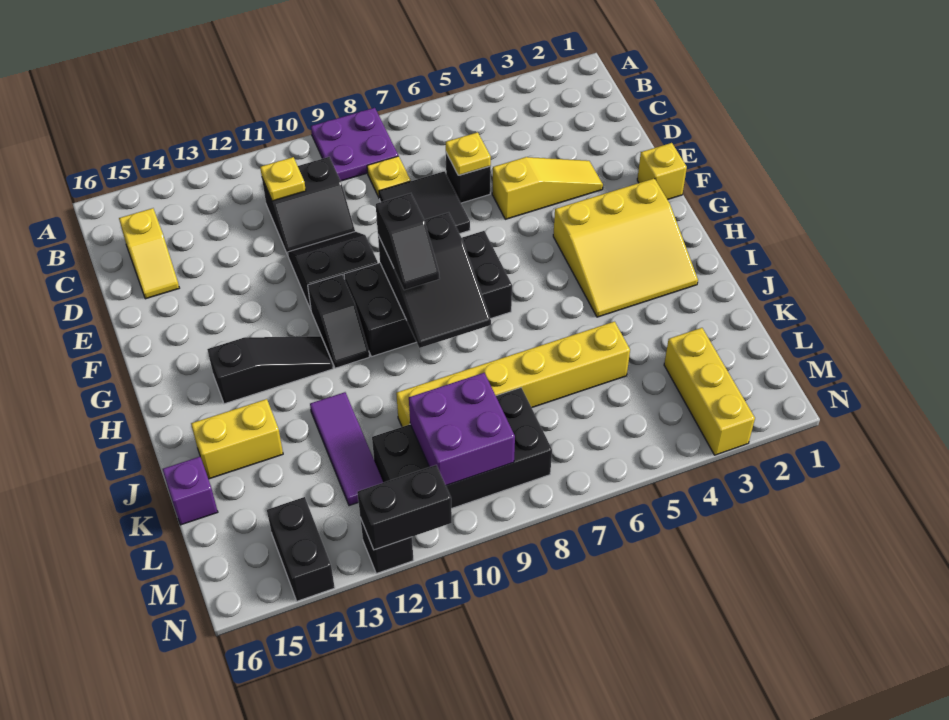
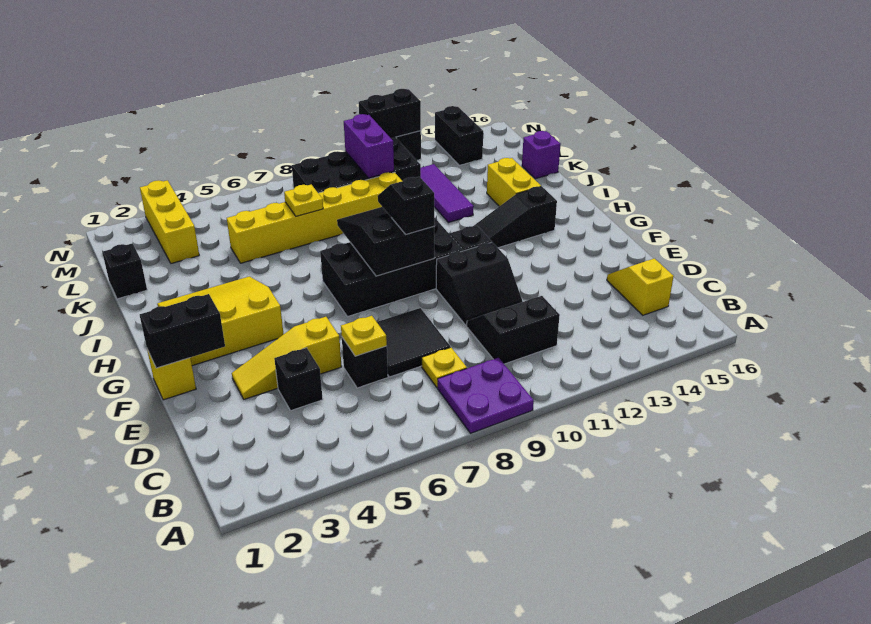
yellow plate C11 level 2 -> yellow plate K7 level 2
none -> black brick D4 level 1
none -> black brick F1:F2 level 2
yellow brick J14:J15 level 1 -> yellow brick I14:J14 level 1
none -> black brick K1 level 1
purple brick L9:M10 level 2 -> purple brick L10:M10 level 2

